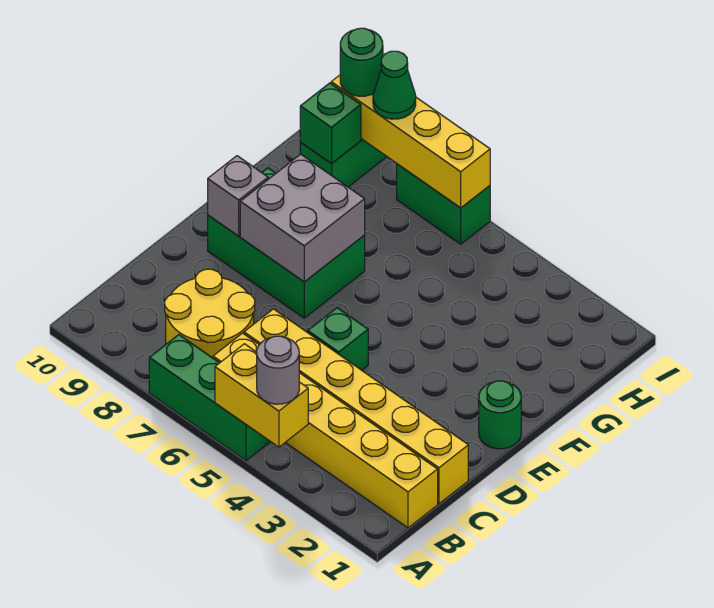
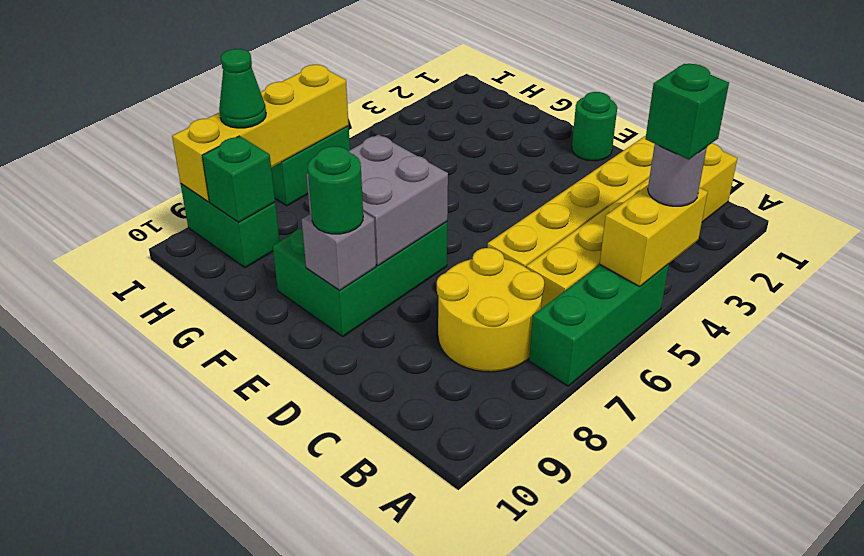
green brick D5 level 1 -> green brick A4 level 4
green round brick I9 level 3 -> green round brick E9 level 3

